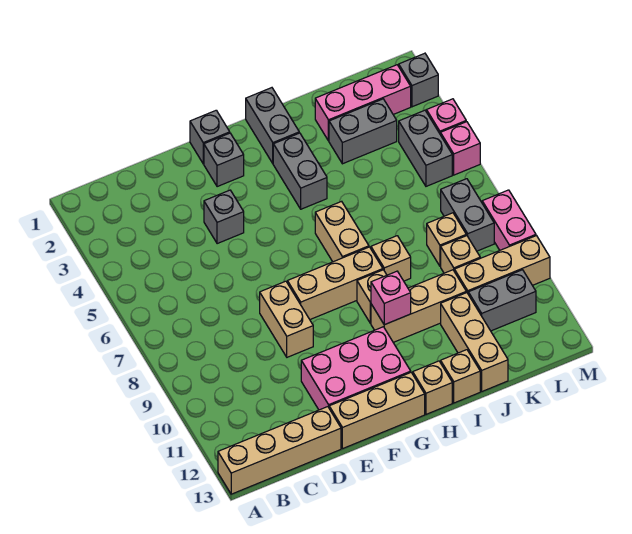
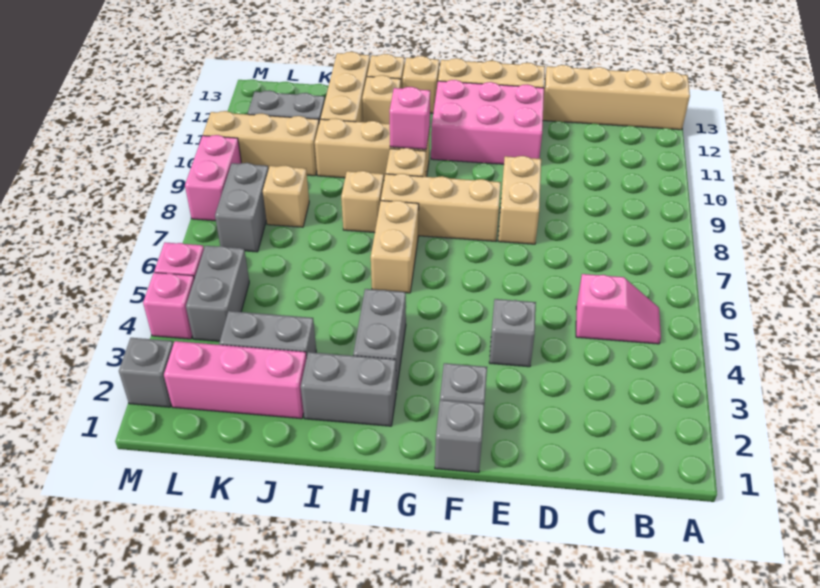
none -> pink slope B5:C5 level 1 top C
grey brick H1:H2 level 1 -> grey brick H2:I2 level 1
tan brick K9 level 1 -> tan brick I12 level 1

